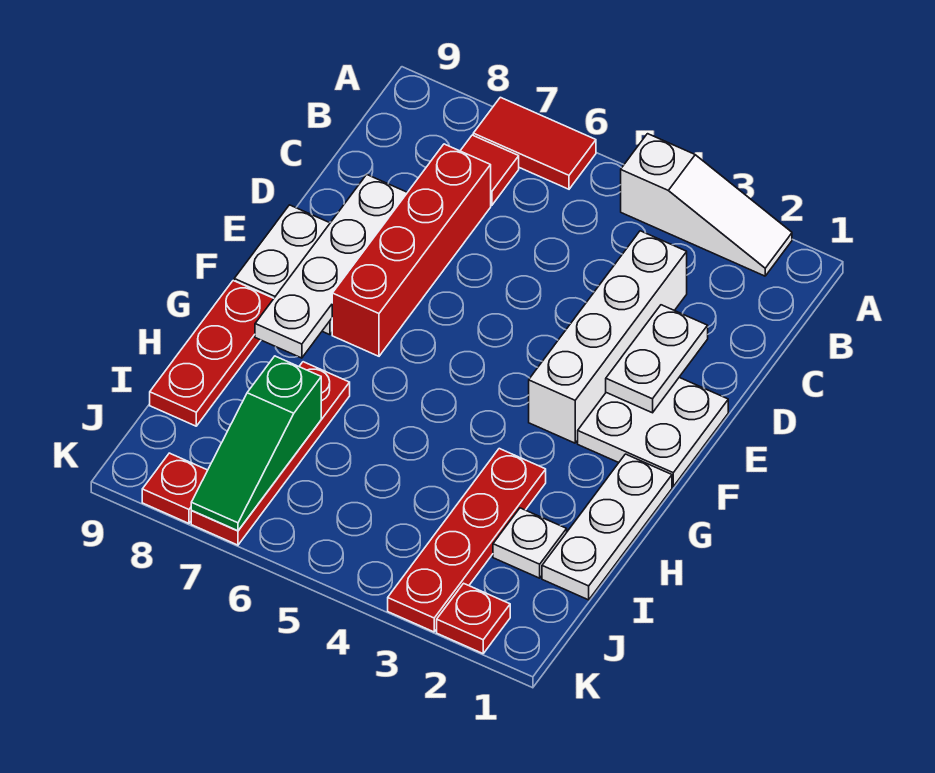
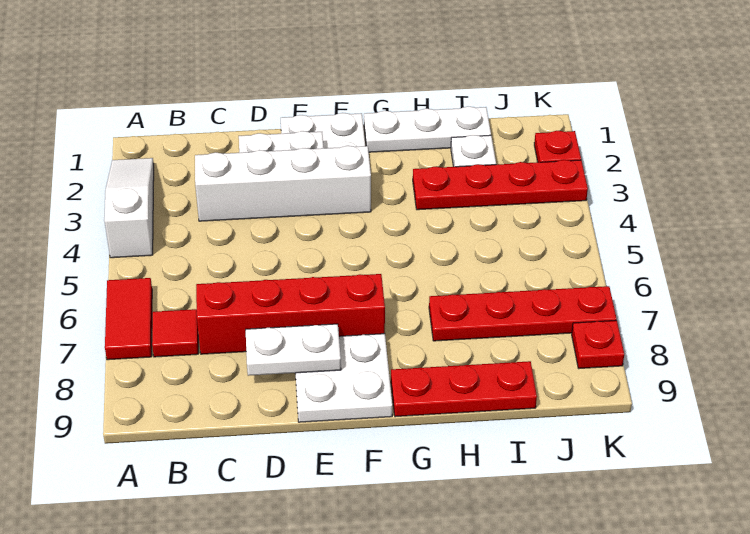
white plate D8:G8 level 2 -> white plate D8:E8 level 2
green slope I7:K7 level 2 top I -> none

